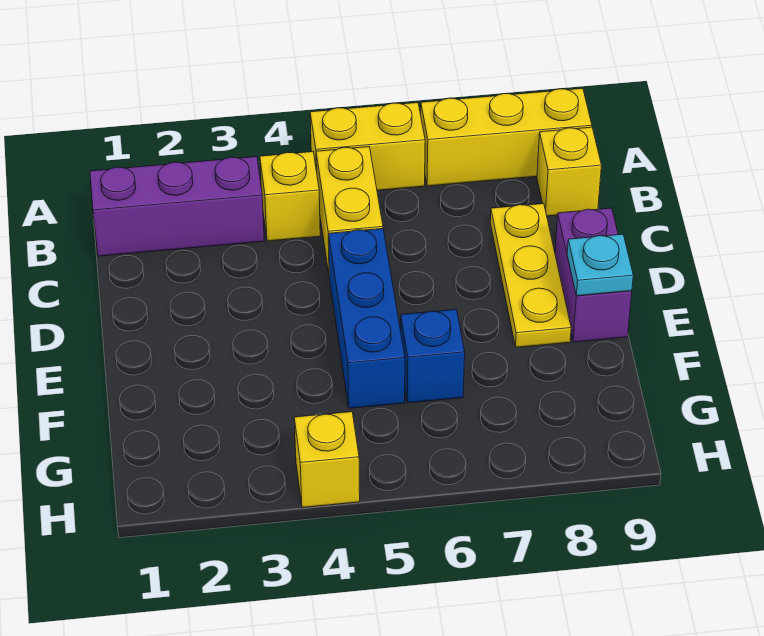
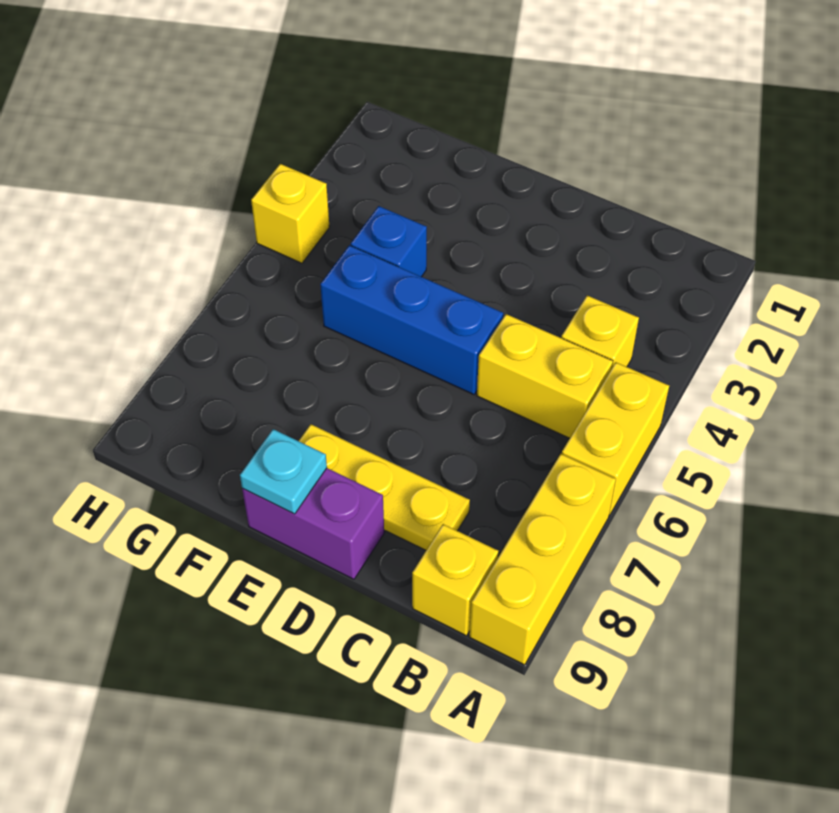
purple brick B1:B3 level 1 -> none
blue brick F6 level 1 -> blue brick F4 level 1

